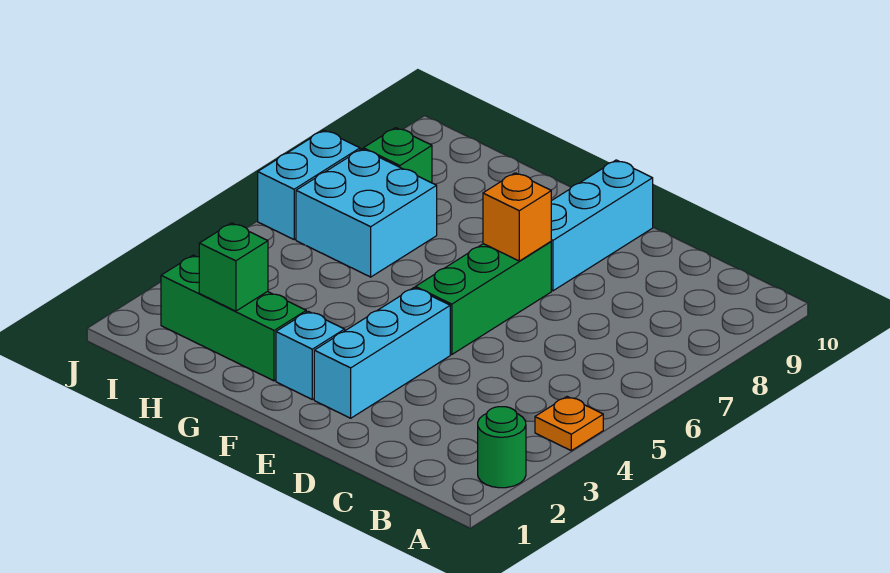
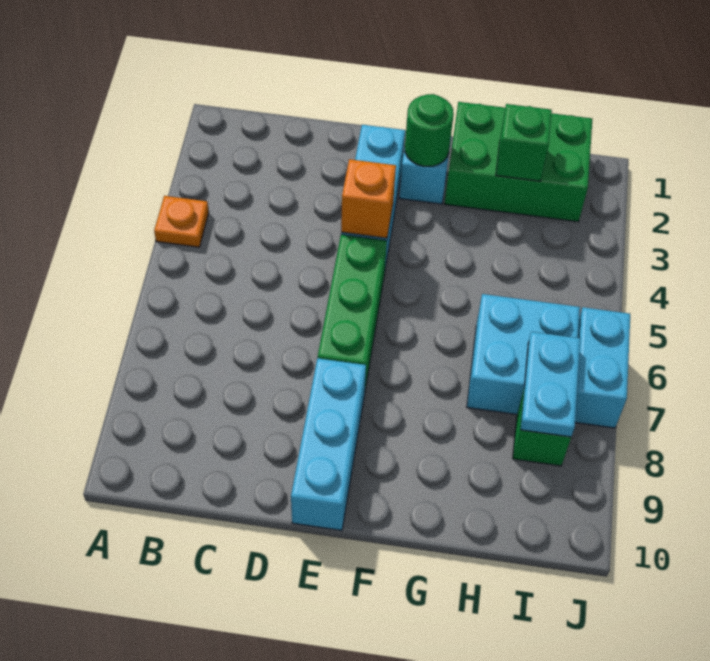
green round brick A2 level 1 -> green round brick F2 level 2
orange brick E7 level 2 -> orange brick E4 level 2
green brick G2:I2 level 1 -> green brick G1:I2 level 1
none -> cyan plate I7:I8 level 2

